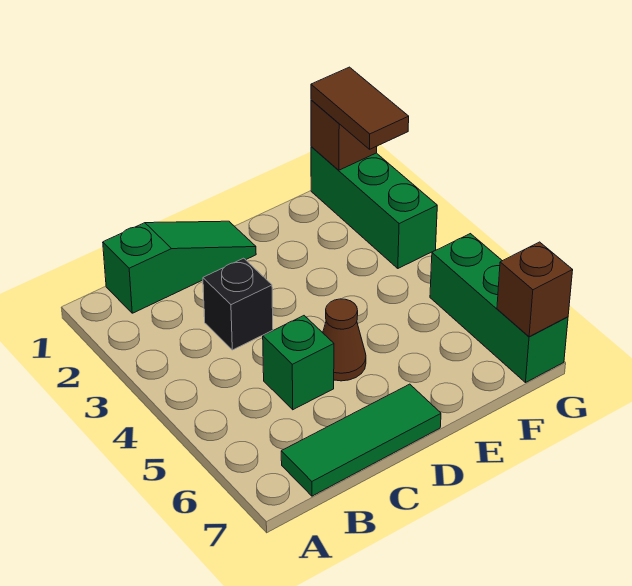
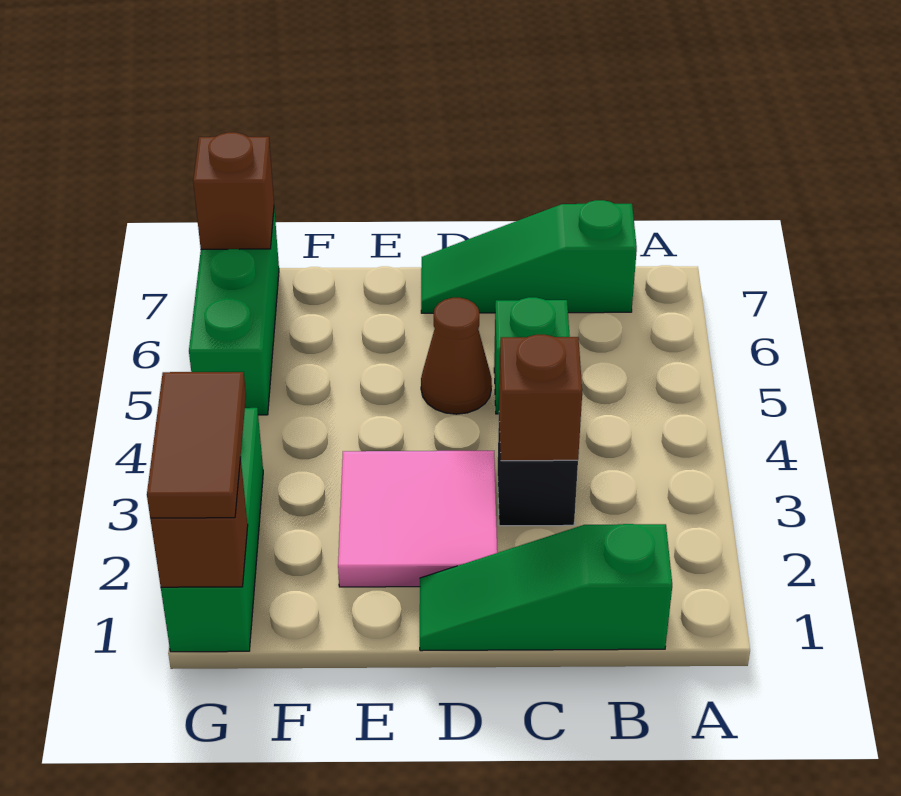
green tile B7:D7 level 1 -> green slope B7:D7 level 1 top B
none -> brown brick C3 level 2
none -> pink tile D2:E3 level 1

